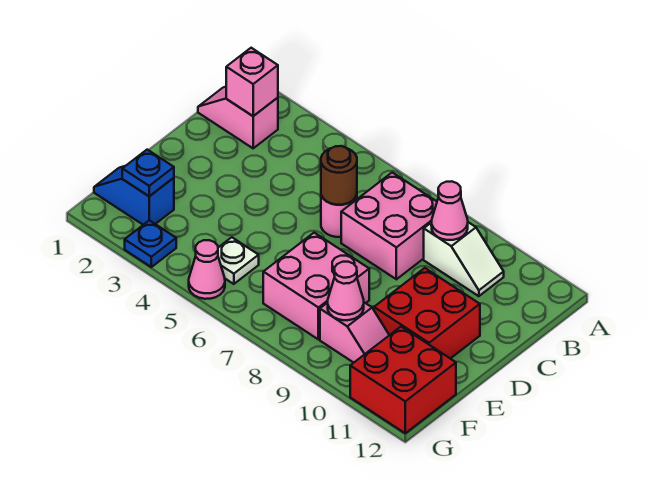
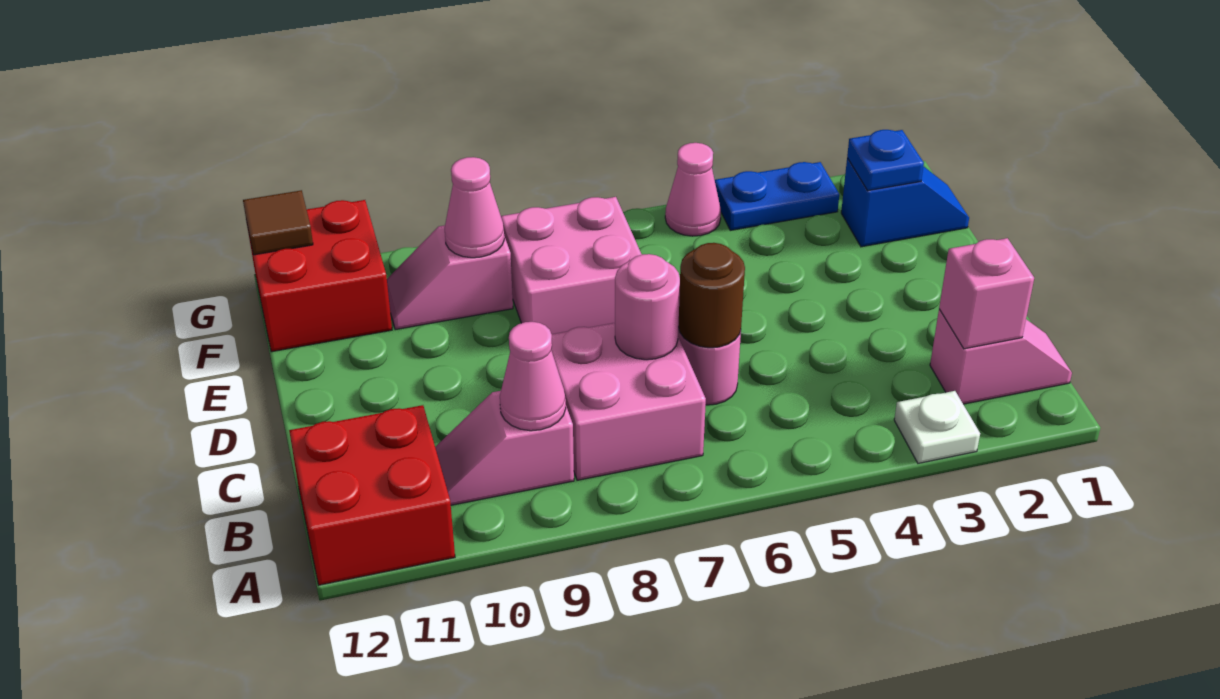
white slope B9:B10 level 1 top 9 -> pink slope B9:B10 level 1 top 9
none -> pink round brick C7 level 2
red brick D10:E11 level 1 -> red brick A11:B12 level 1
white plate F5 level 1 -> white plate A3 level 1
blue plate G3 level 1 -> blue plate G3:G4 level 1
none -> brown tile G12 level 2

